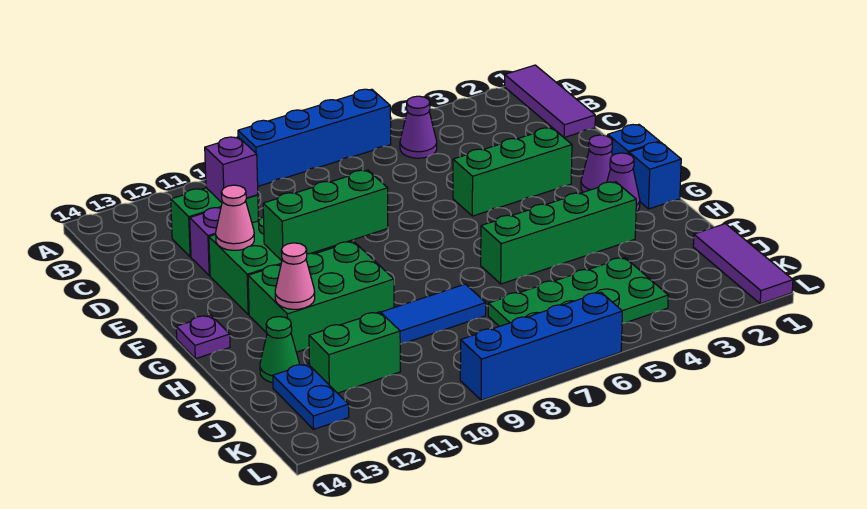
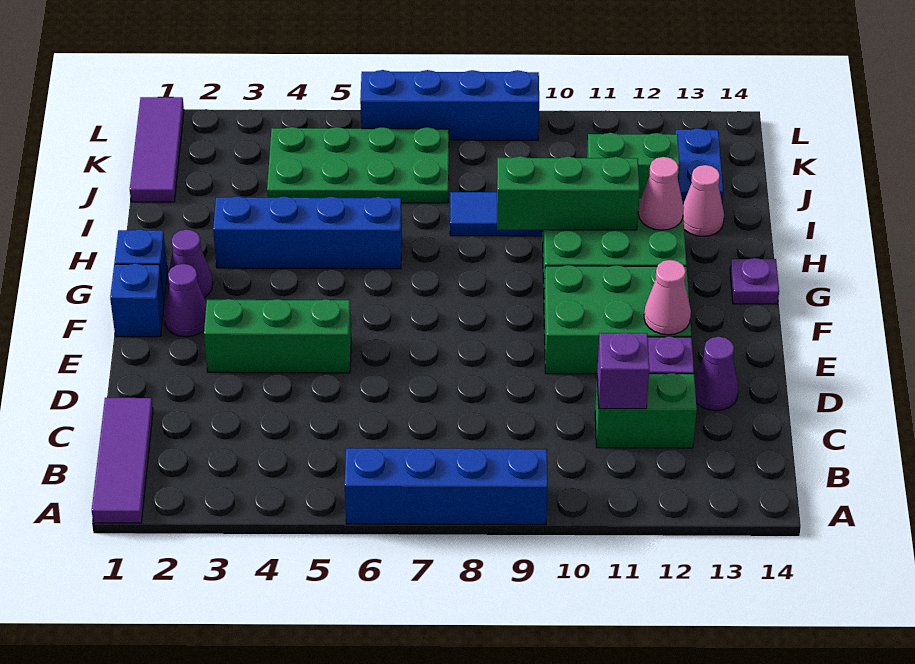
purple cone B5 level 1 -> purple cone D13 level 1
green brick F9:F11 level 2 -> green brick H9:H11 level 2
green brick H3:H6 level 1 -> blue brick H3:H6 level 1
green cone I13 level 1 -> pink cone I13 level 1

